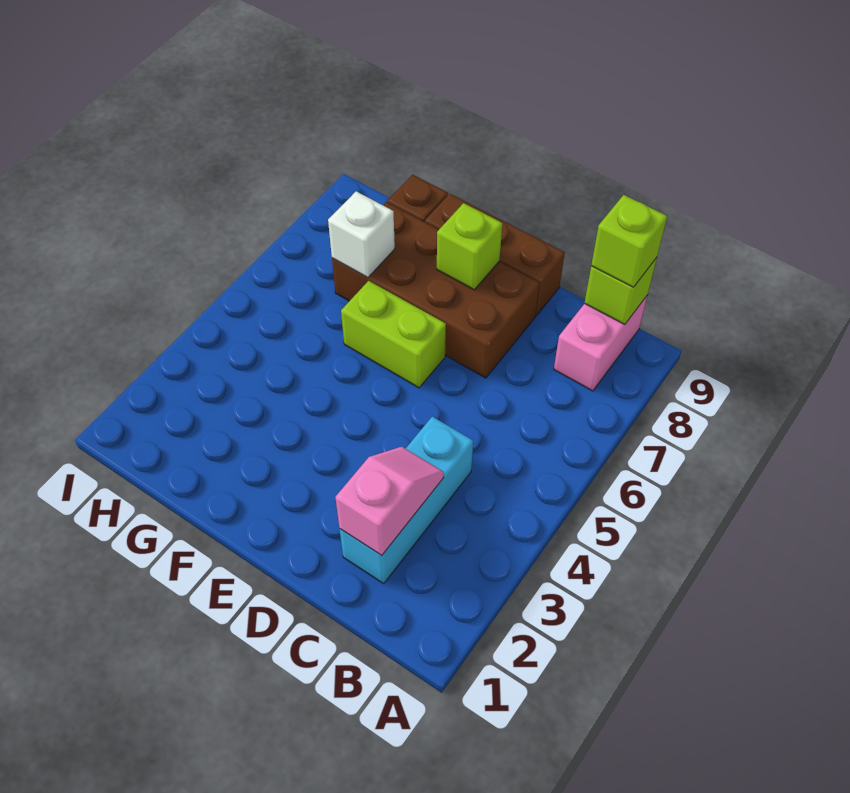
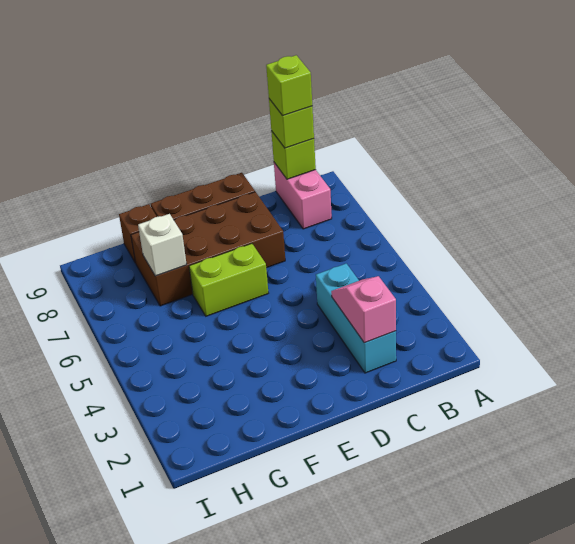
lime brick E8 level 2 -> lime brick B9 level 4

